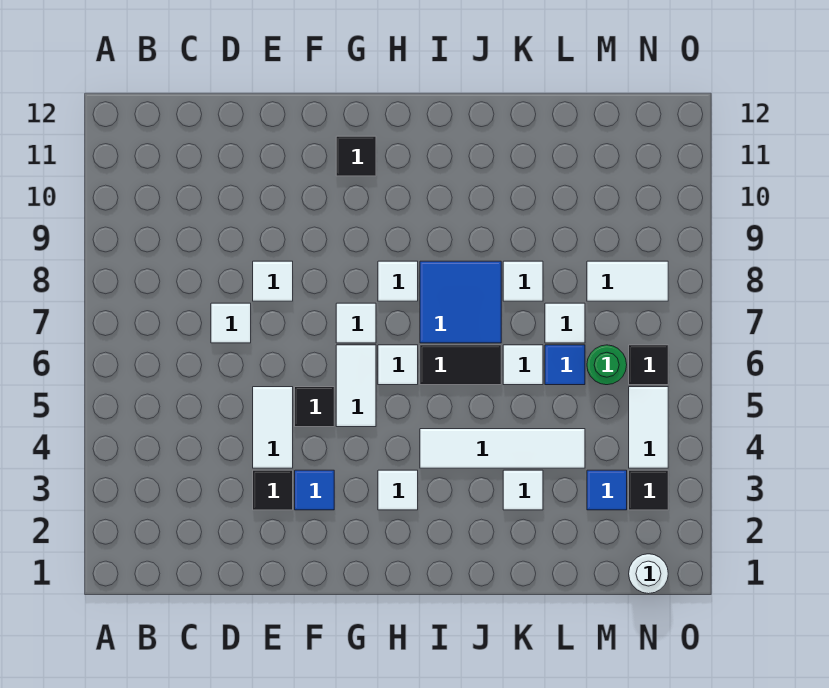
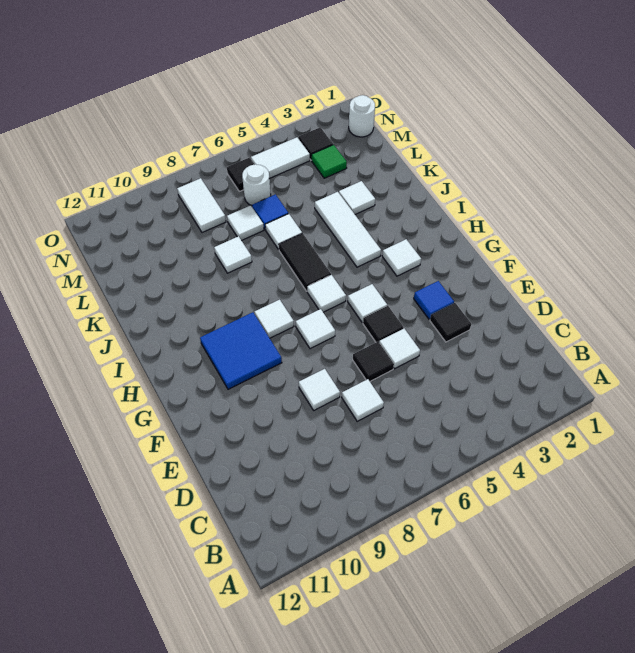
white tile E4:E5 level 1 -> white tile E5 level 1
white tile G5:G6 level 1 -> white tile G5 level 1
black tile G11 level 1 -> black tile E6 level 1
white tile I4:L4 level 1 -> white tile I4:K4 level 1
blue tile I7:J8 level 1 -> blue tile G9:H10 level 1
blue tile M3 level 1 -> green tile M3 level 1
green round brick M6 level 1 -> white round brick M6 level 1

